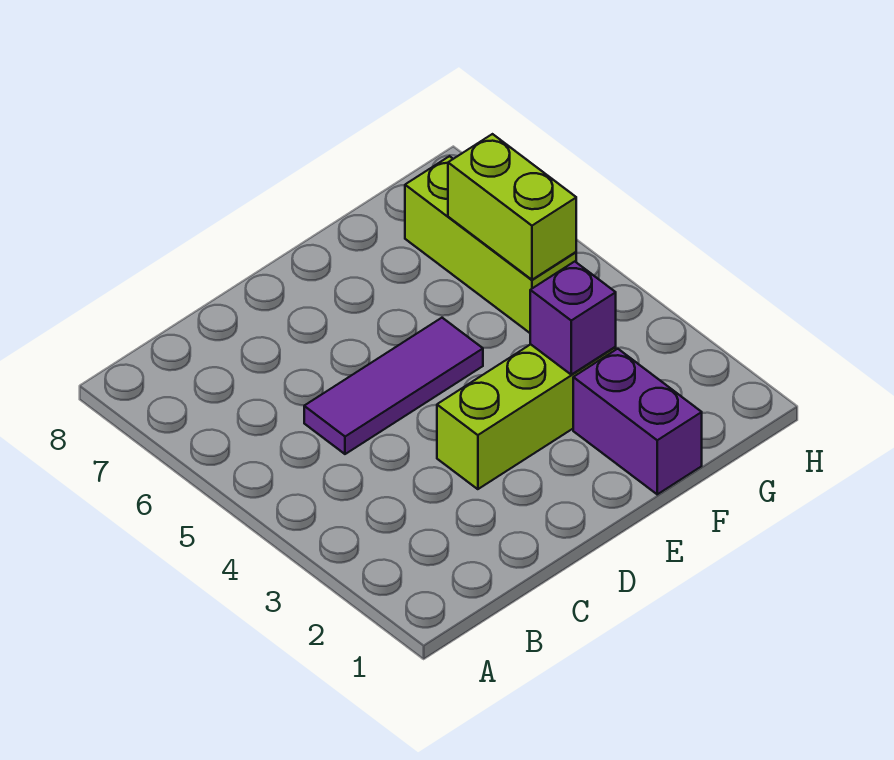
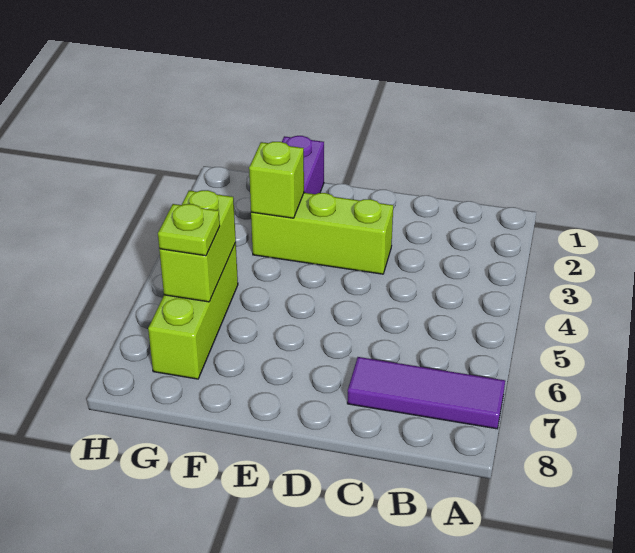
purple tile C5:E5 level 1 -> purple tile A7:C7 level 1
purple brick F3 level 2 -> lime brick F3 level 2
none -> lime plate G6 level 3

